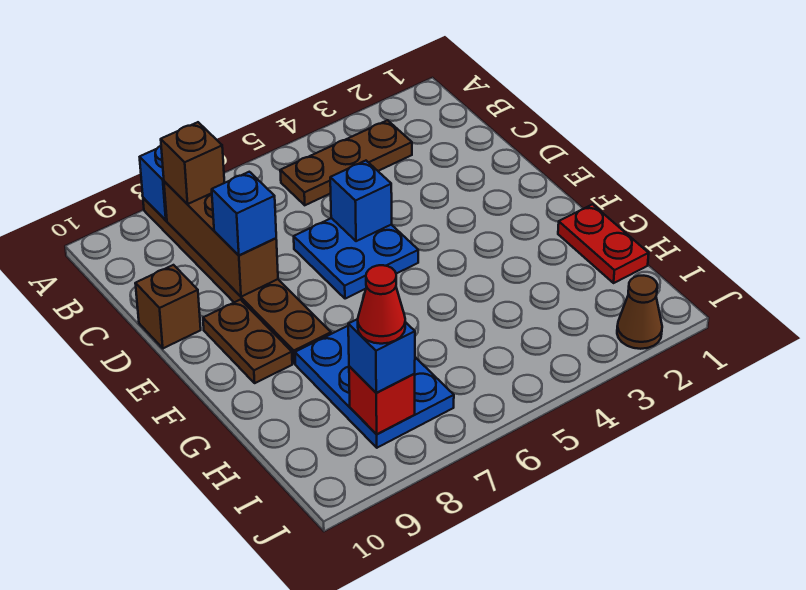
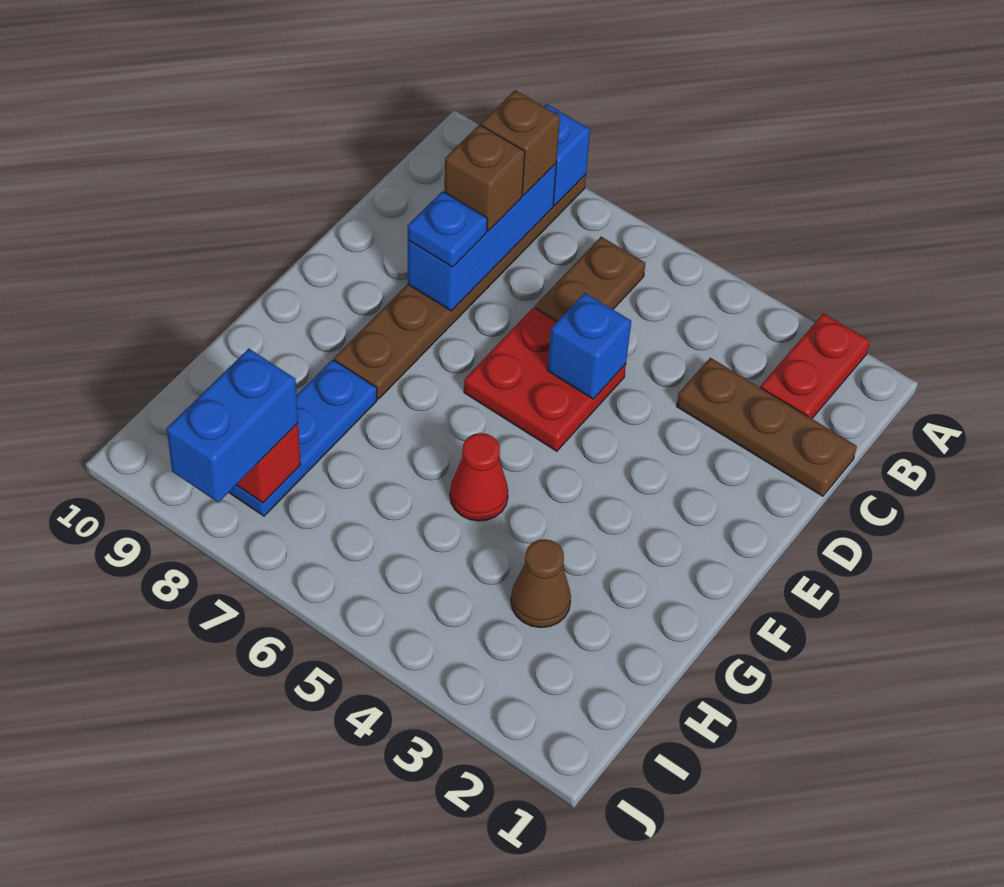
brown plate B3:B5 level 1 -> brown plate C1:C3 level 1
brown brick B8:D8 level 2 -> blue brick B8:D8 level 2
blue plate D5:E6 level 1 -> red plate D5:E6 level 1
blue brick D8 level 3 -> blue plate D8 level 3
brown brick D10 level 1 -> brown brick C8 level 3
brown plate E9:F9 level 1 -> brown plate B6:C6 level 1
red plate G1:H1 level 1 -> red plate A2:B2 level 1
blue plate G7:I8 level 1 -> blue plate G8:I8 level 1
blue brick I8 level 3 -> blue brick I8:J8 level 3
red cone I8 level 4 -> red cone G5 level 1
brown cone J2 level 1 -> brown cone H3 level 1

